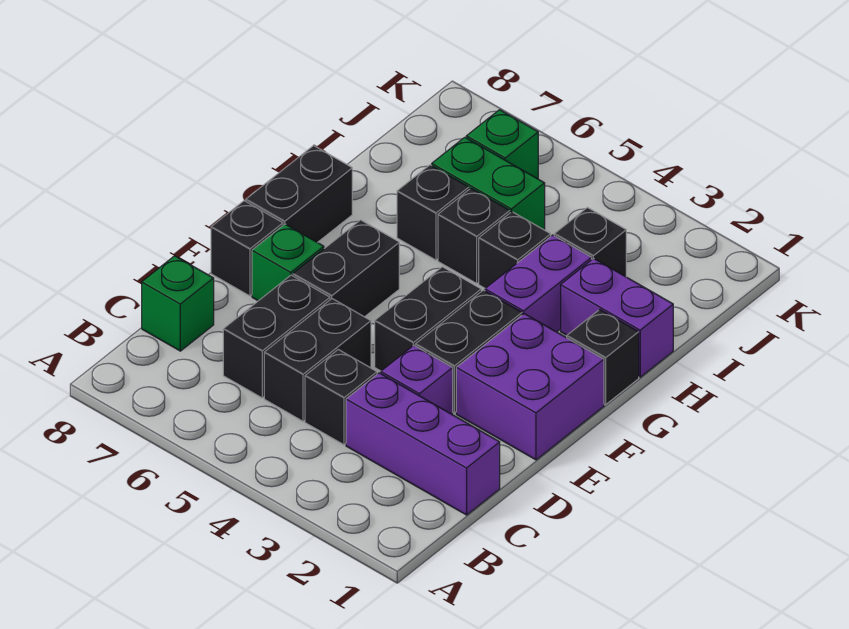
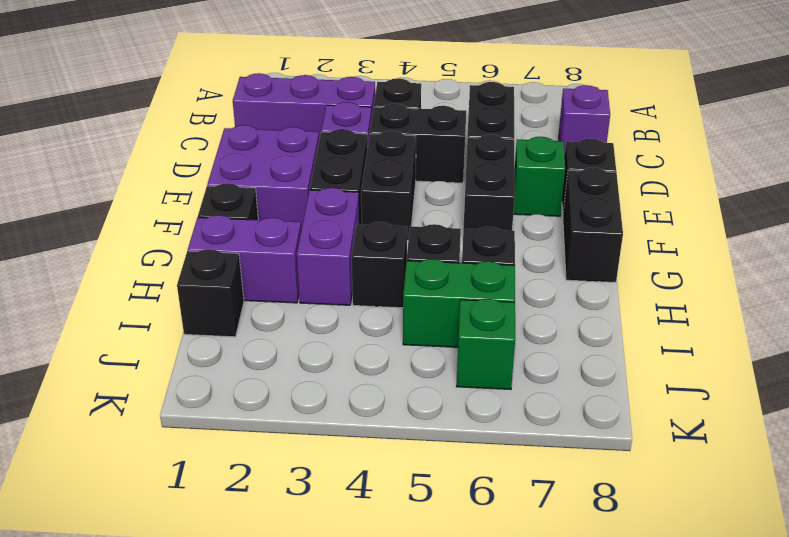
black brick C5:D5 level 1 -> black brick D4:D5 level 1
green brick C8 level 1 -> purple brick C8 level 1
black brick I3 level 1 -> black brick I1 level 1

